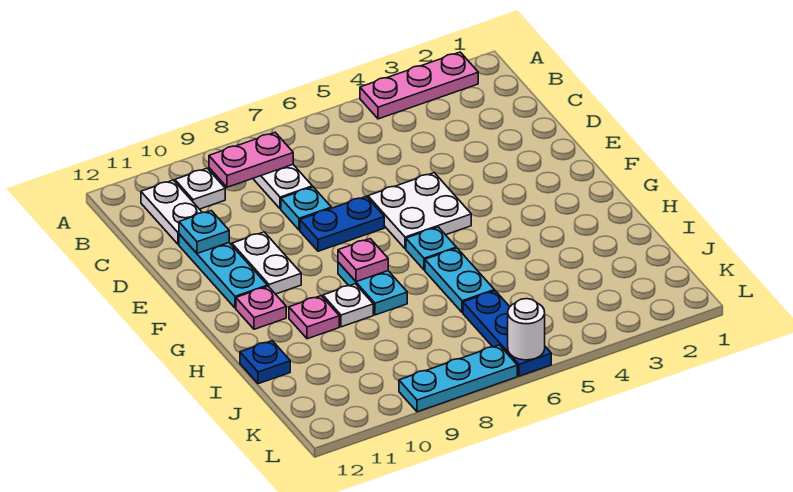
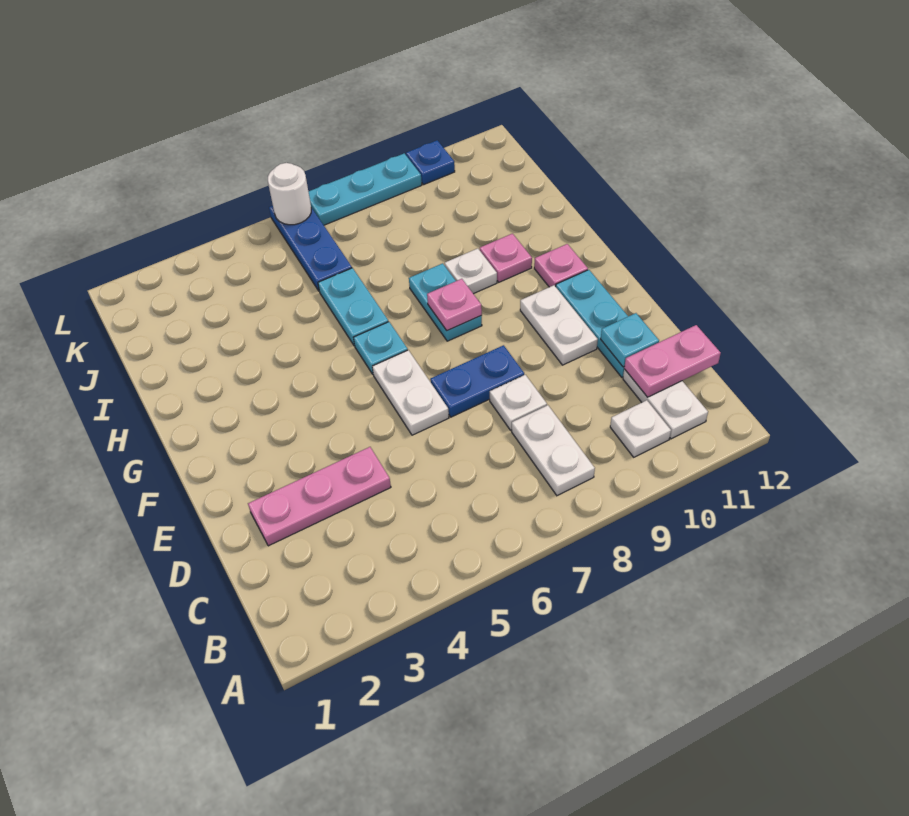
pink plate A2:A4 level 1 -> pink plate D2:D4 level 1
pink plate B8:B9 level 2 -> pink plate C11:C12 level 2
cyan plate D8 level 1 -> white plate D8 level 1
white plate E5:F6 level 1 -> white plate E6:F6 level 1
blue plate I12 level 1 -> blue plate L10 level 1

